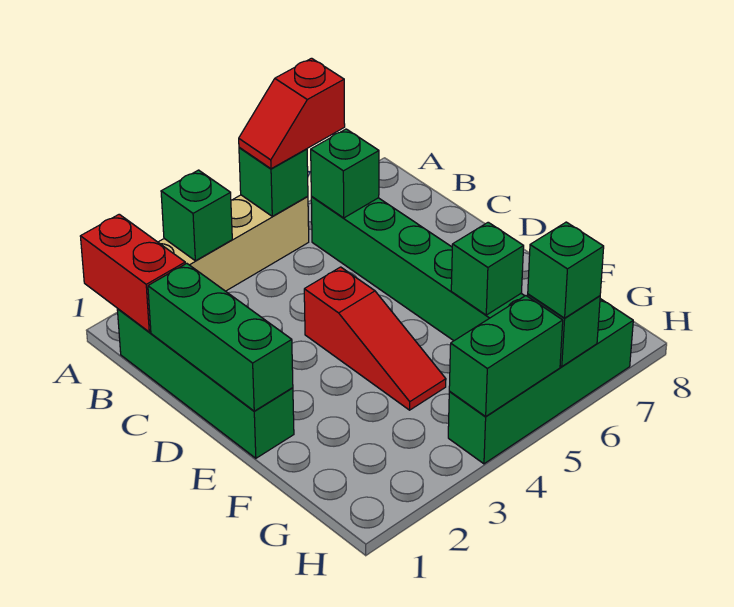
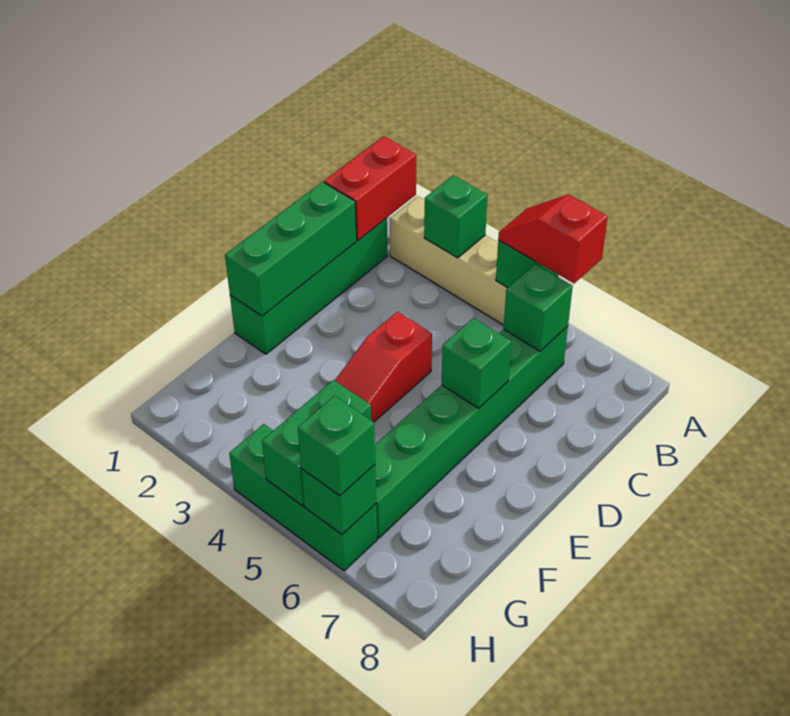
green brick F6 level 2 -> green brick D6 level 2
green brick H4:H7 level 1 -> green brick H4:H6 level 1
green brick H4:H5 level 2 -> green brick G5:H5 level 2

